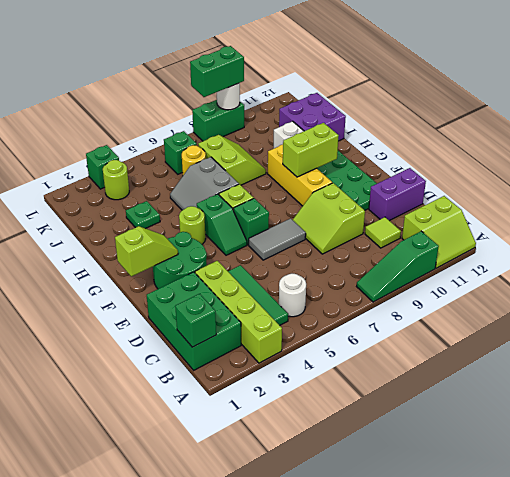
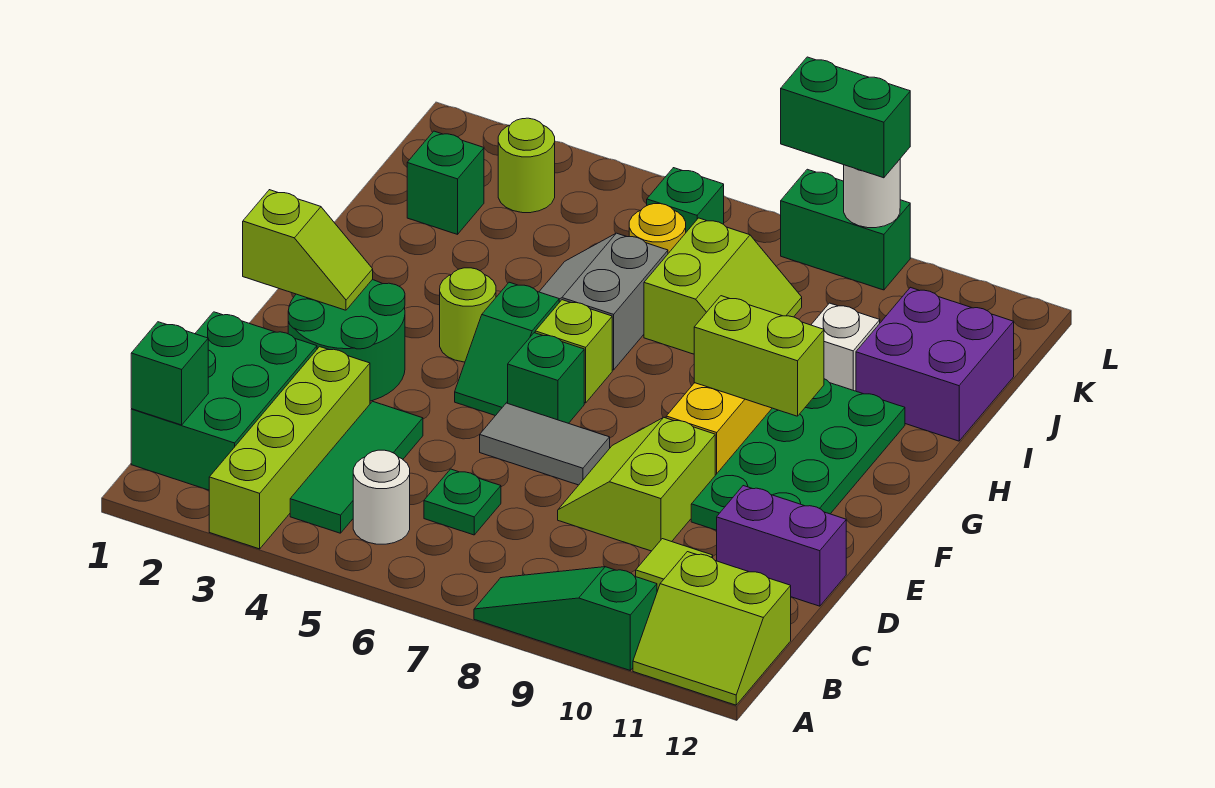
green plate I3 level 1 -> green plate C6 level 1
green brick L3 level 1 -> green brick J2 level 1

